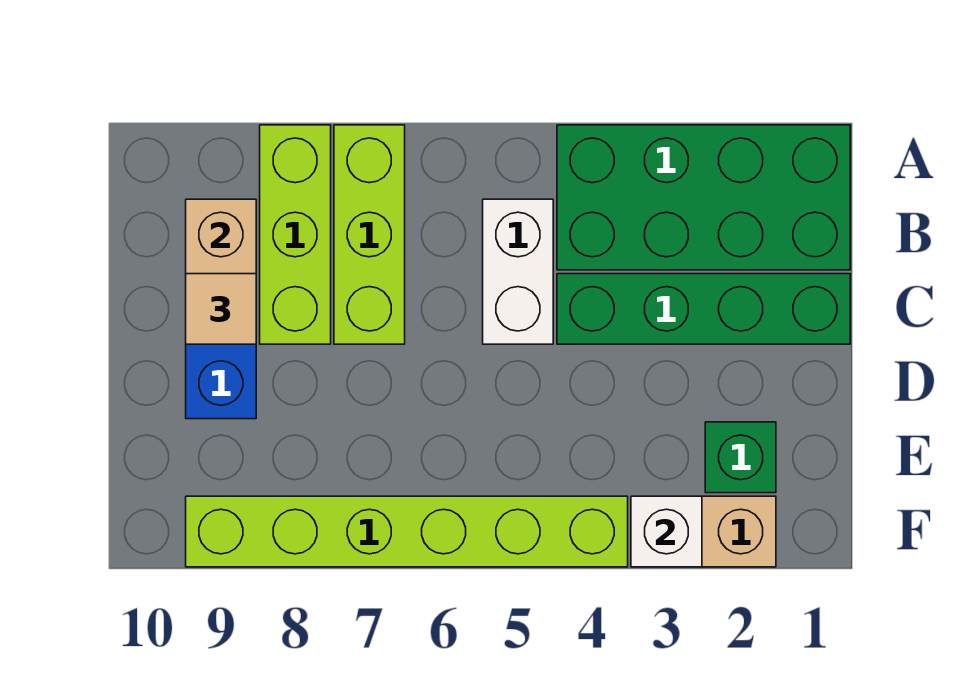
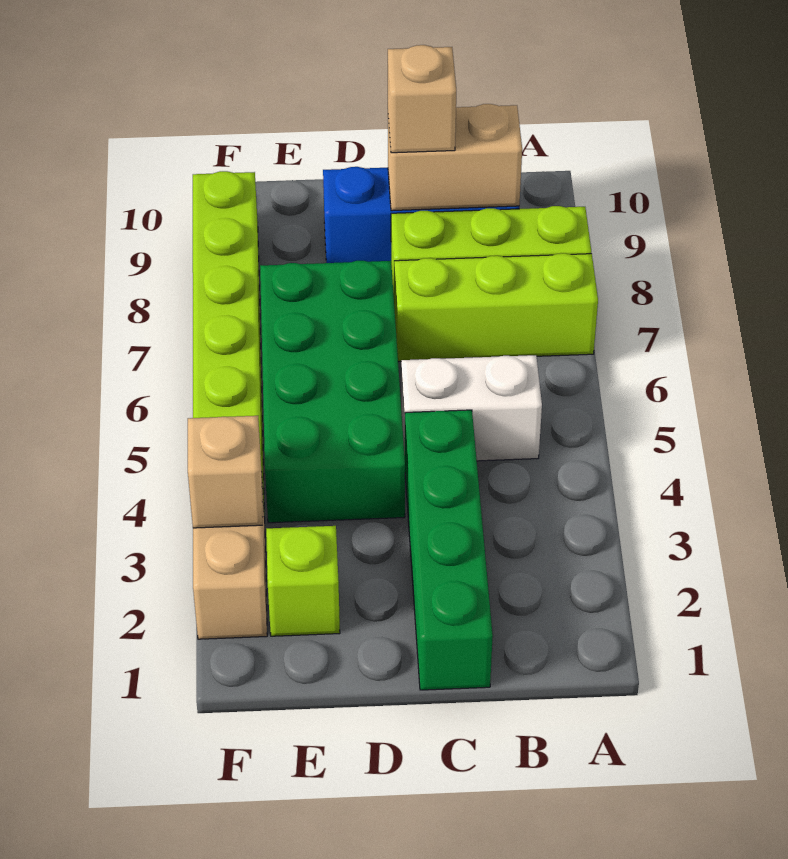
green brick A1:B4 level 1 -> green brick D4:E7 level 1
tan tile C9 level 3 -> tan brick C9 level 3
green brick E2 level 1 -> lime brick E2 level 1
white brick F3 level 2 -> tan brick F3 level 2

